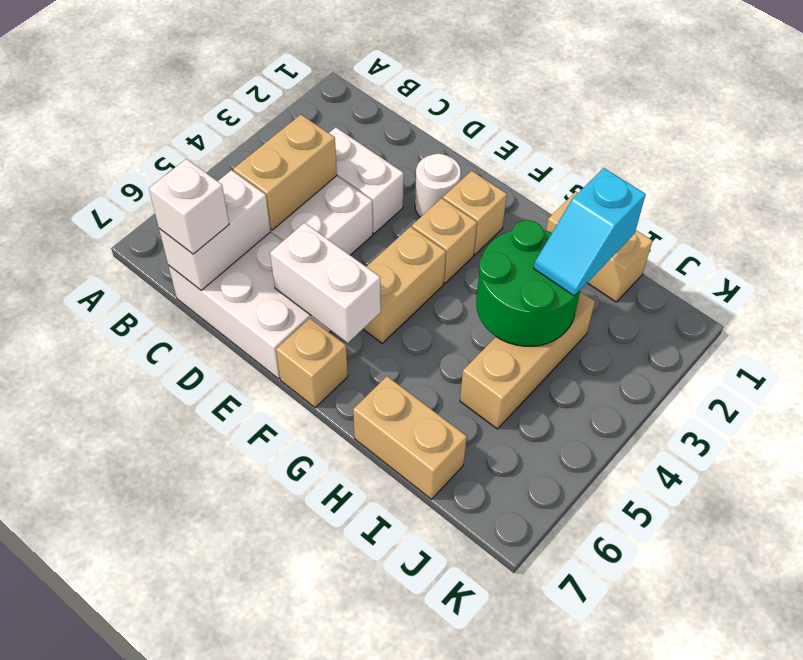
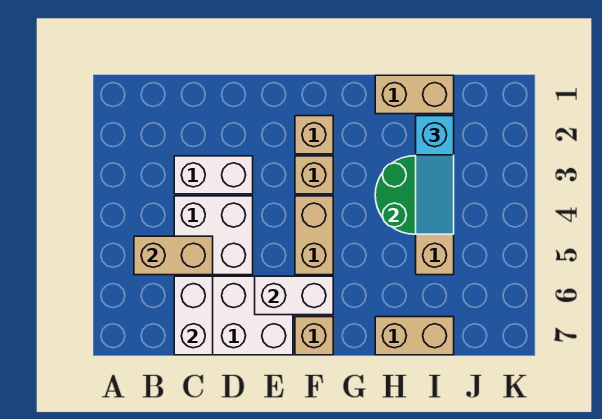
tan brick C4:C5 level 2 -> tan brick B5:C5 level 2
white brick C7 level 3 -> none
white round brick E2 level 1 -> none
cyan slope I2:I3 level 3 top 2 -> cyan slope I2:I4 level 3 top 2

